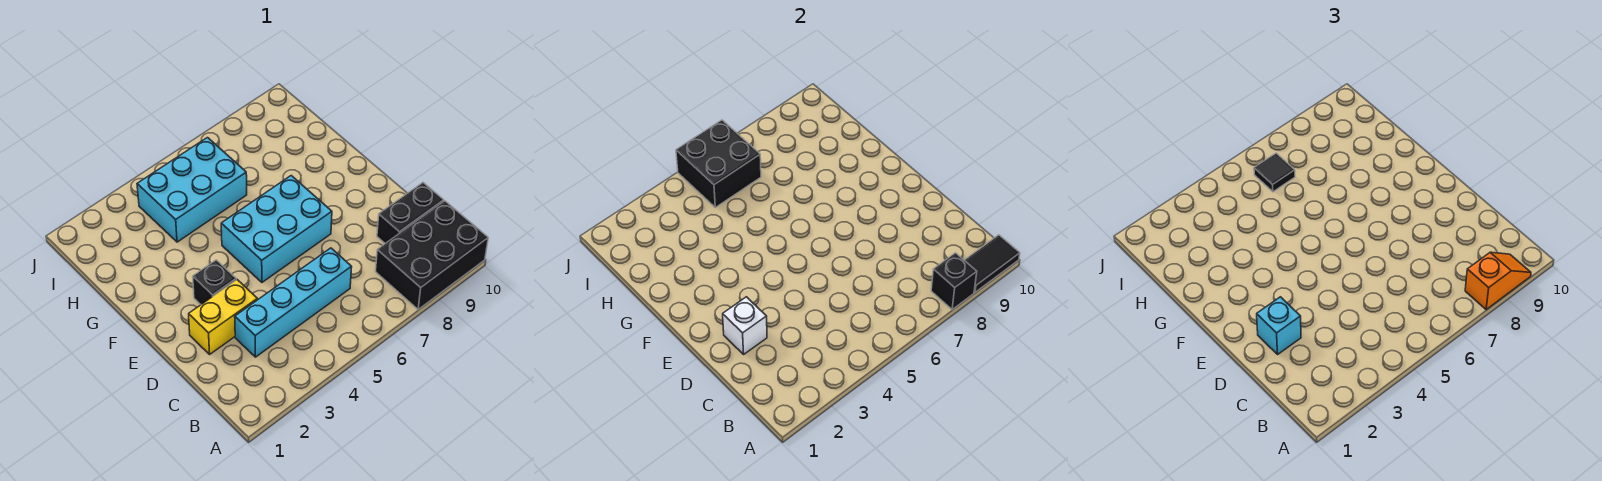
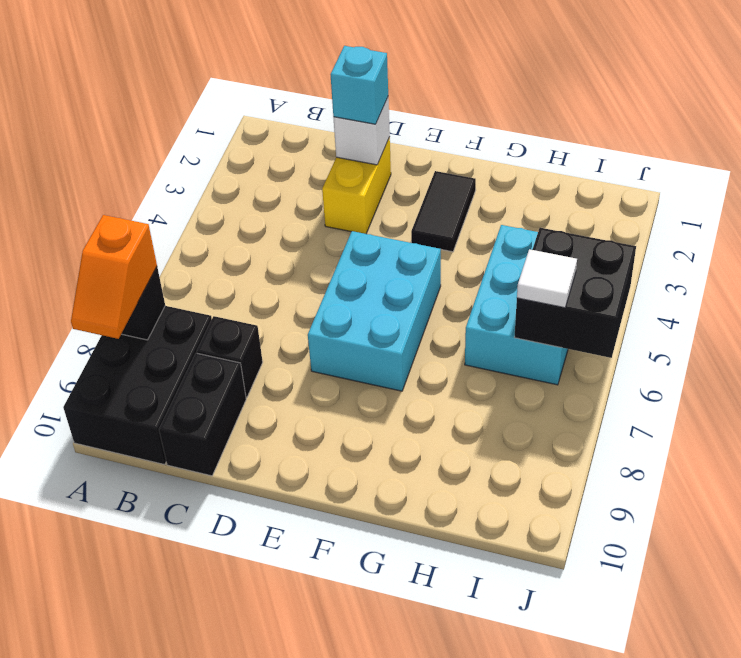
black tile A9:A10 level 2 -> black tile F2:F3 level 1
cyan brick C3:C6 level 1 -> none
black brick E3 level 1 -> black brick C8 level 1
black tile I6 level 3 -> white tile I6 level 3

